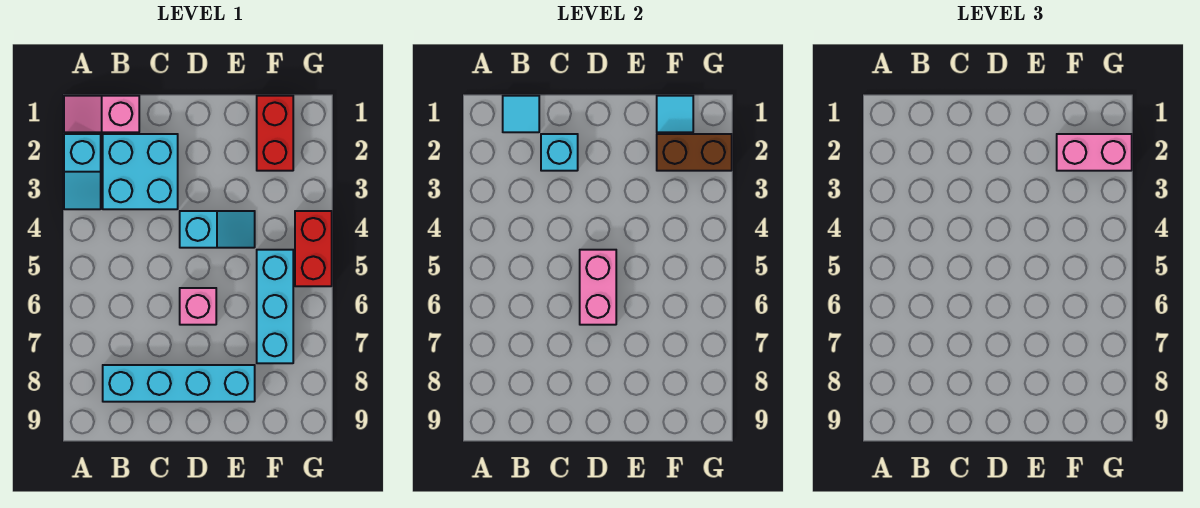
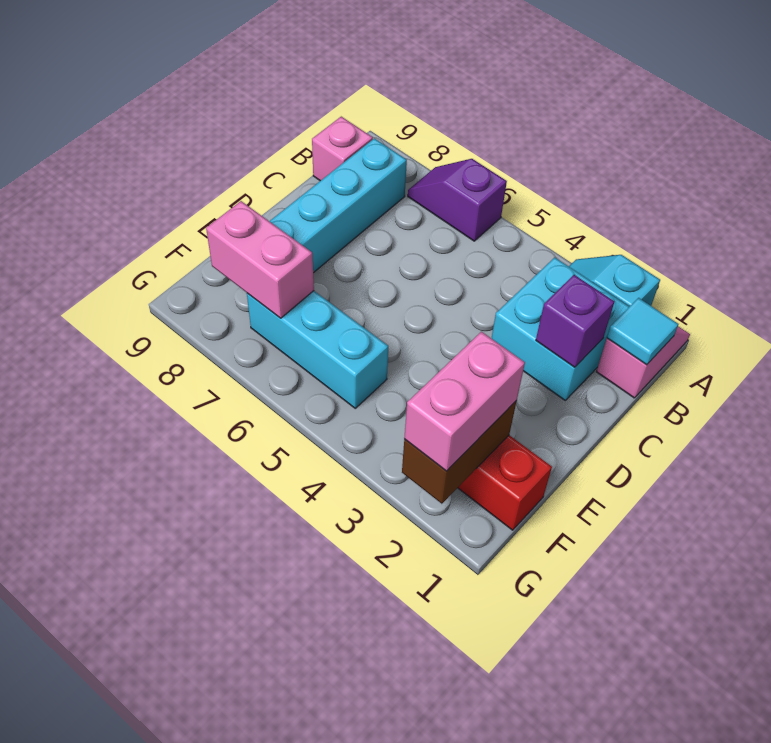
none -> purple slope A6:A7 level 1 top 6
cyan brick C2 level 2 -> purple brick C2 level 2
cyan slope D4:E4 level 1 top D -> none
pink brick D5:D6 level 2 -> pink brick F7:F8 level 2
pink brick D6 level 1 -> pink brick B9 level 1
cyan tile F1 level 2 -> none
red brick G4:G5 level 1 -> none

